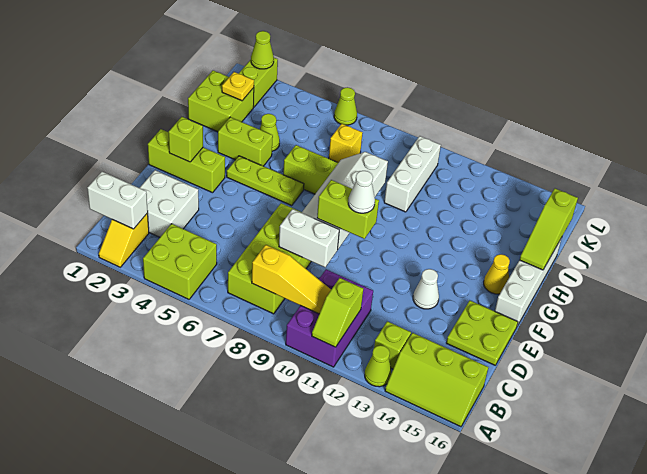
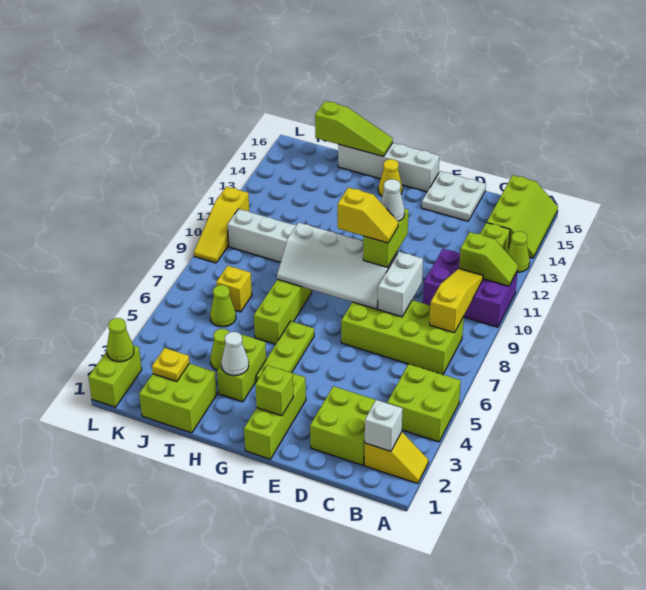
white brick B1:B2 level 2 -> white brick B2 level 2
white brick C2:D3 level 1 -> lime brick C2:D3 level 1
lime plate D15:E16 level 1 -> white plate D15:E16 level 1
none -> yellow slope E9:F9 level 4 top F
white cone E13 level 1 -> white cone H3 level 2
lime brick K2:L2 level 1 -> lime brick L1:L2 level 1
lime cone L6 level 1 -> lime cone J6 level 1
none -> yellow slope L9:L11 level 1 top 11

